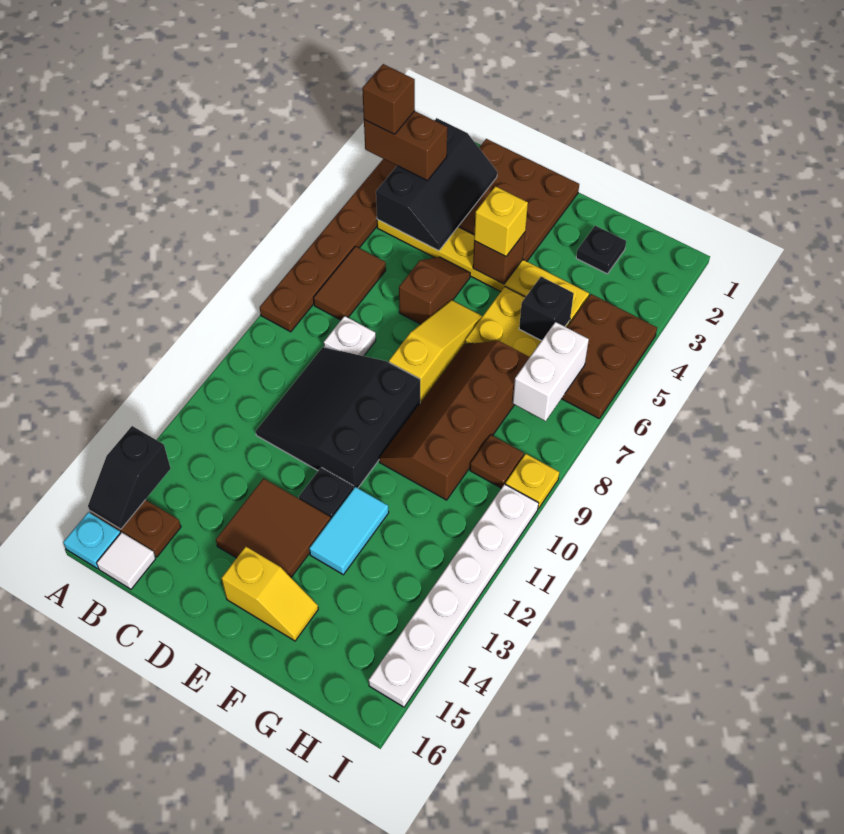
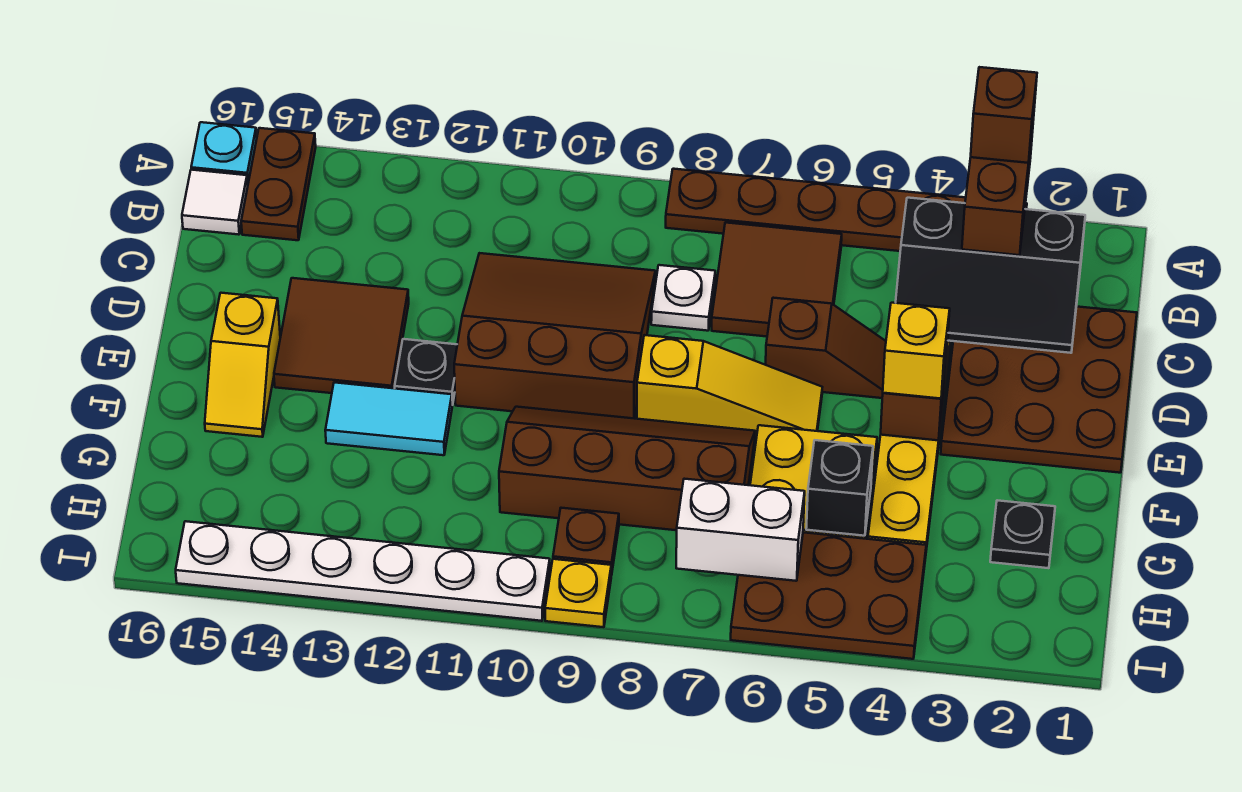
black slope A14:A15 level 2 top 14 -> none
brown tile B6:B7 level 1 -> brown tile B6:C7 level 1
black slope C9:E11 level 1 top E -> brown slope C9:E11 level 1 top E

